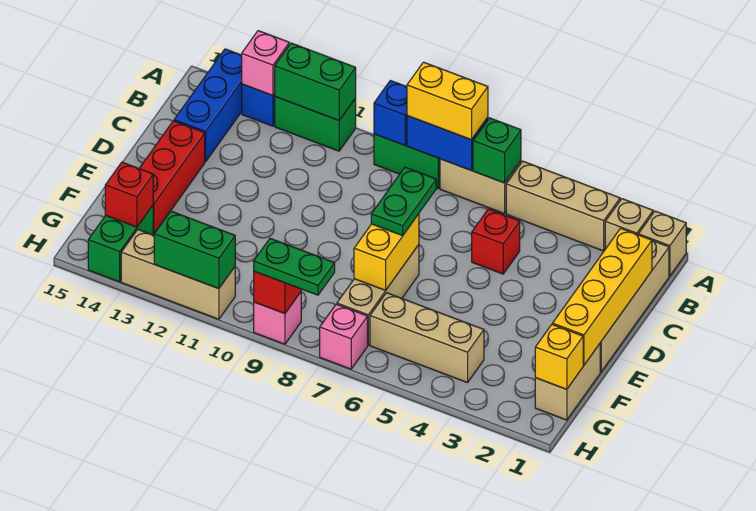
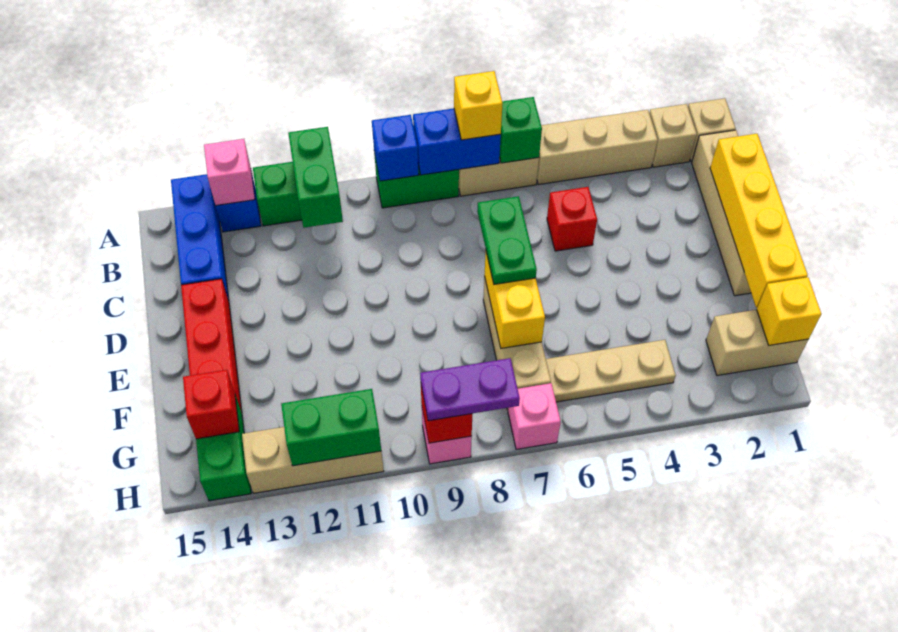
yellow brick A7:A8 level 3 -> yellow brick A7 level 3
green brick A11:A12 level 2 -> green brick A11:B11 level 2
tan brick F1:G1 level 1 -> tan brick G1:G2 level 1
tan brick G4:G6 level 1 -> tan plate G4:G6 level 1
green plate H8:H9 level 3 -> purple plate H8:H9 level 3

